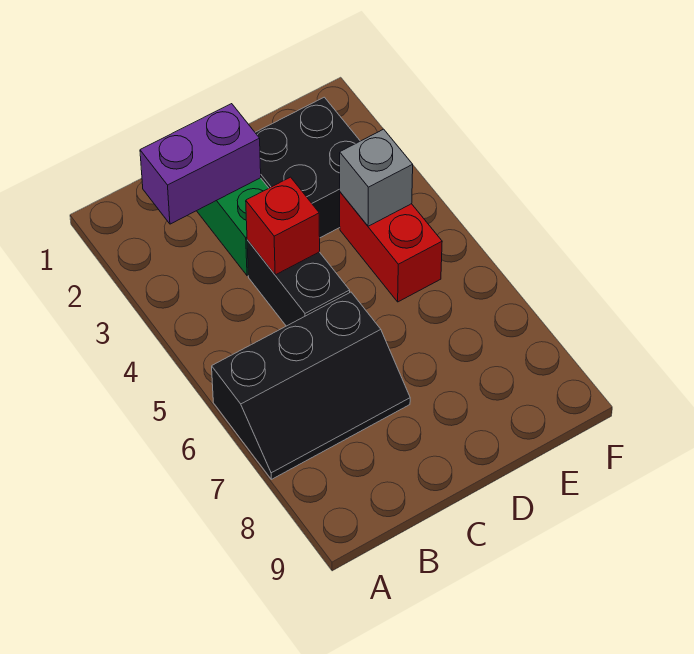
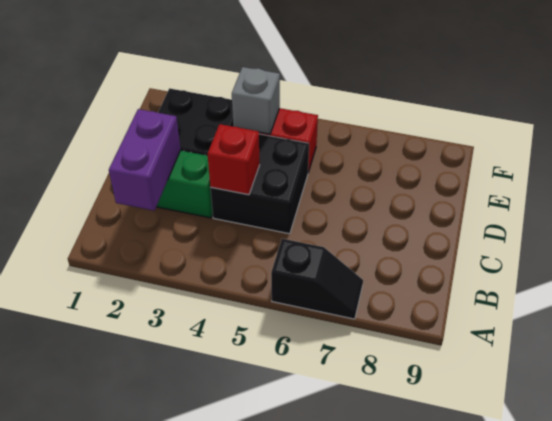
black slope A6:C7 level 1 top 6 -> black slope A6:A7 level 1 top 6
black brick C4:C5 level 1 -> black brick C4:D5 level 1

